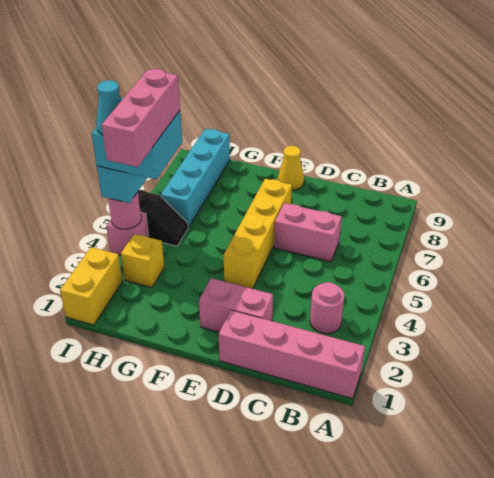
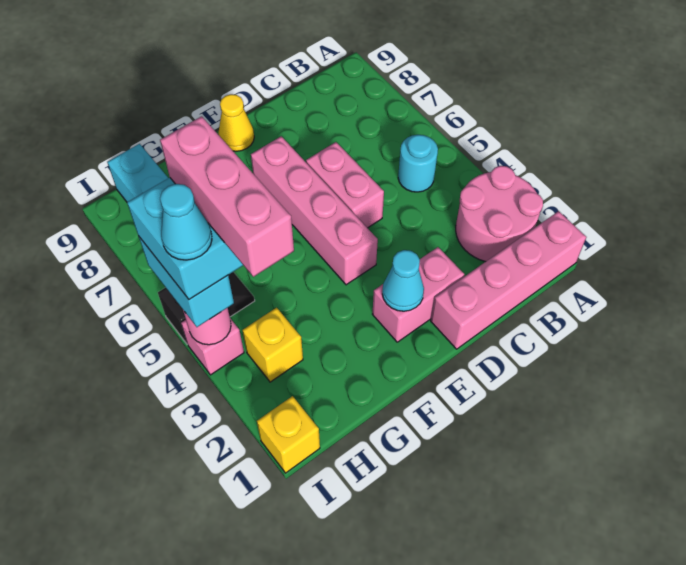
pink round brick B3 level 1 -> pink round brick A2:B3 level 1
none -> cyan round brick B5 level 1
pink brick C6:D6 level 1 -> pink brick D5:D6 level 1
none -> cyan cone E2 level 2
yellow brick E4:E7 level 1 -> pink brick E4:E7 level 1
yellow brick I1:I2 level 1 -> yellow brick I1 level 1

